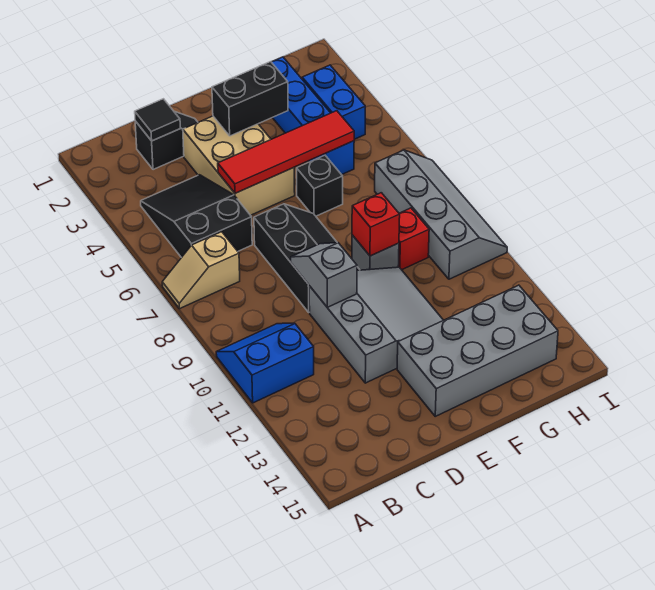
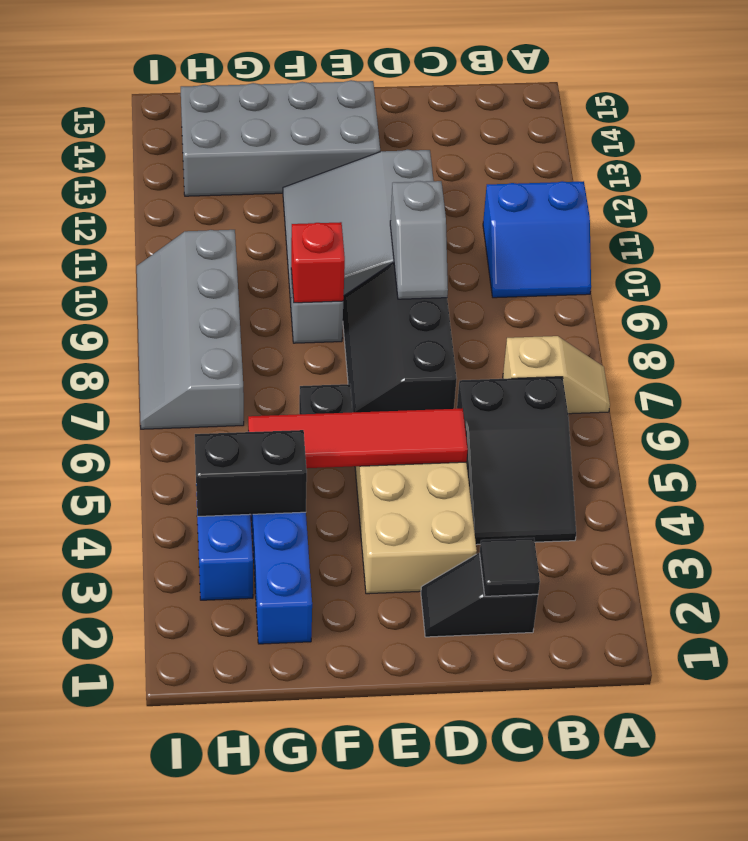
black brick E3:F3 level 2 -> black brick G4:H4 level 2
red brick G9 level 1 -> none

